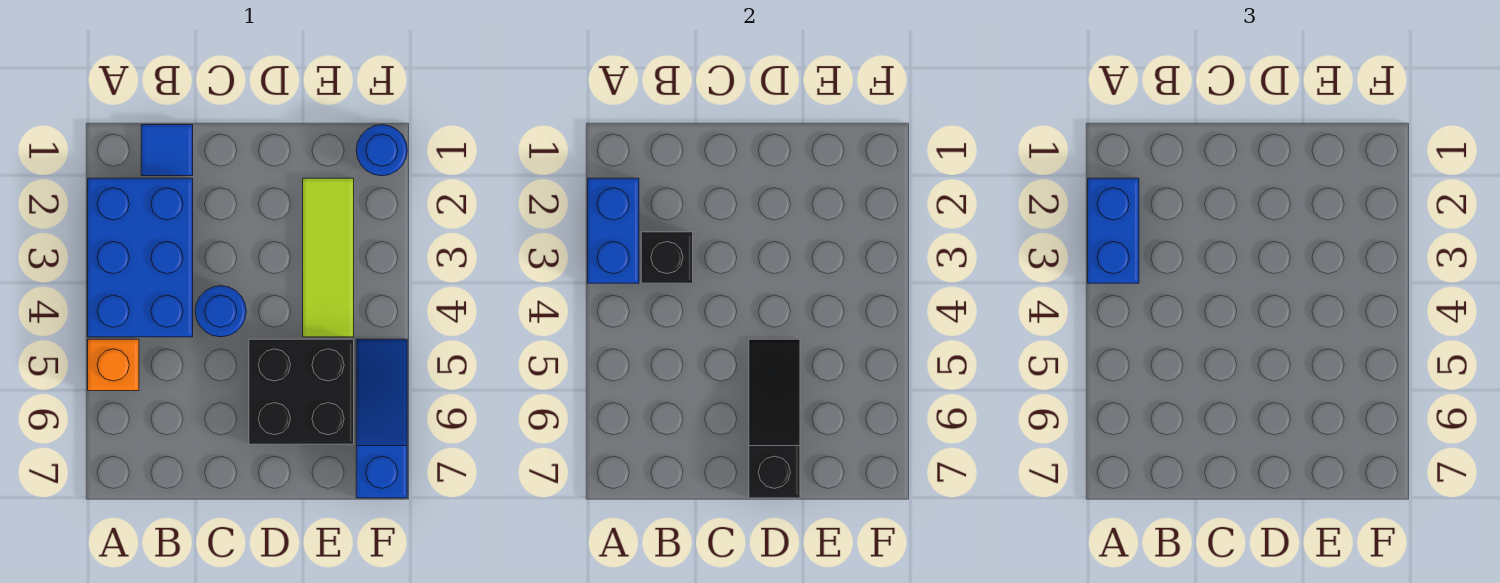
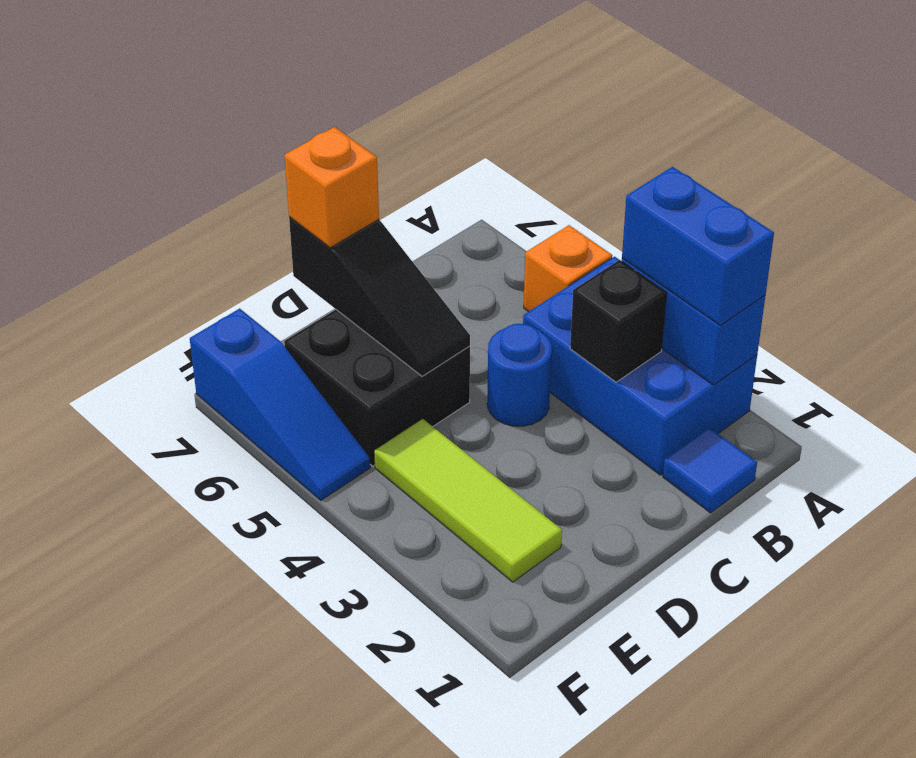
none -> orange brick D7 level 3
blue round brick F1 level 1 -> none

